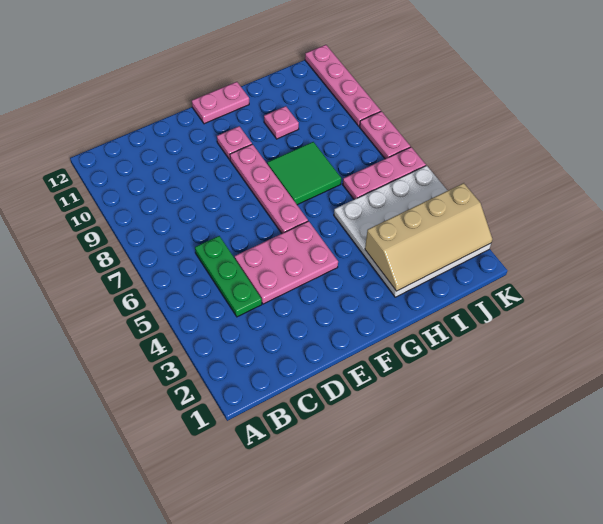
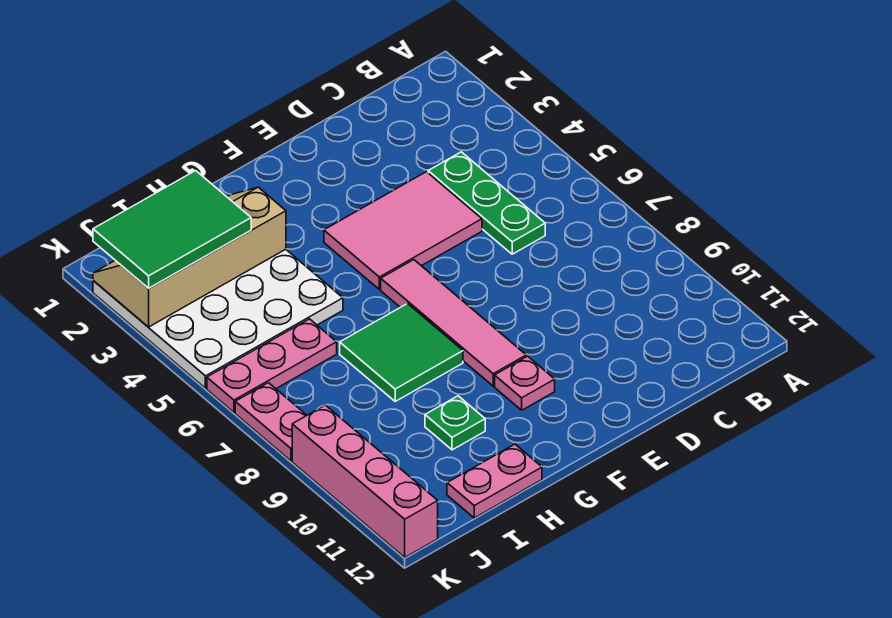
pink plate D4:F5 level 1 -> pink tile D4:F5 level 1
pink plate F6:F9 level 1 -> pink tile F6:F9 level 1
pink plate F12:G12 level 1 -> pink plate H12:I12 level 1
pink plate H10 level 1 -> green plate H10 level 1
none -> green tile I2:K3 level 3
pink plate K9:K12 level 1 -> pink brick K9:K12 level 1

